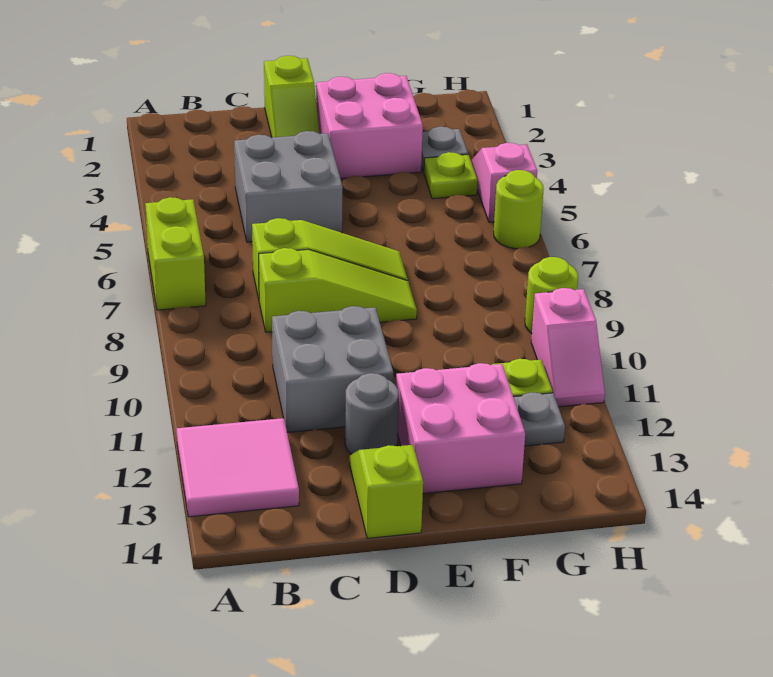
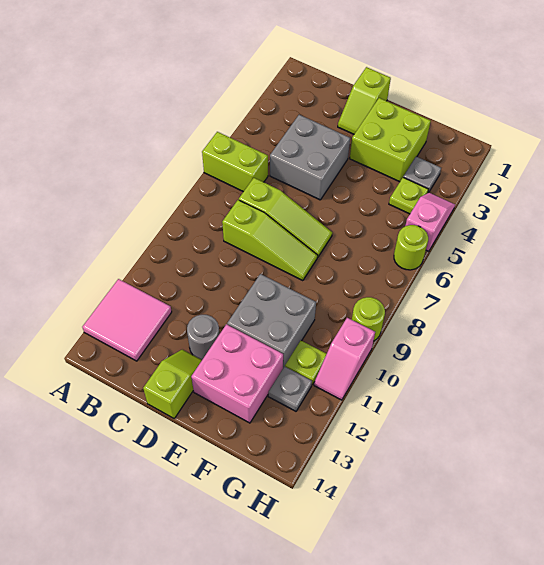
lime brick A6:A7 level 1 -> lime brick A6:B6 level 1
grey brick C10:D11 level 1 -> grey brick E10:F11 level 1
pink brick E2:F3 level 1 -> lime brick E2:F3 level 1

